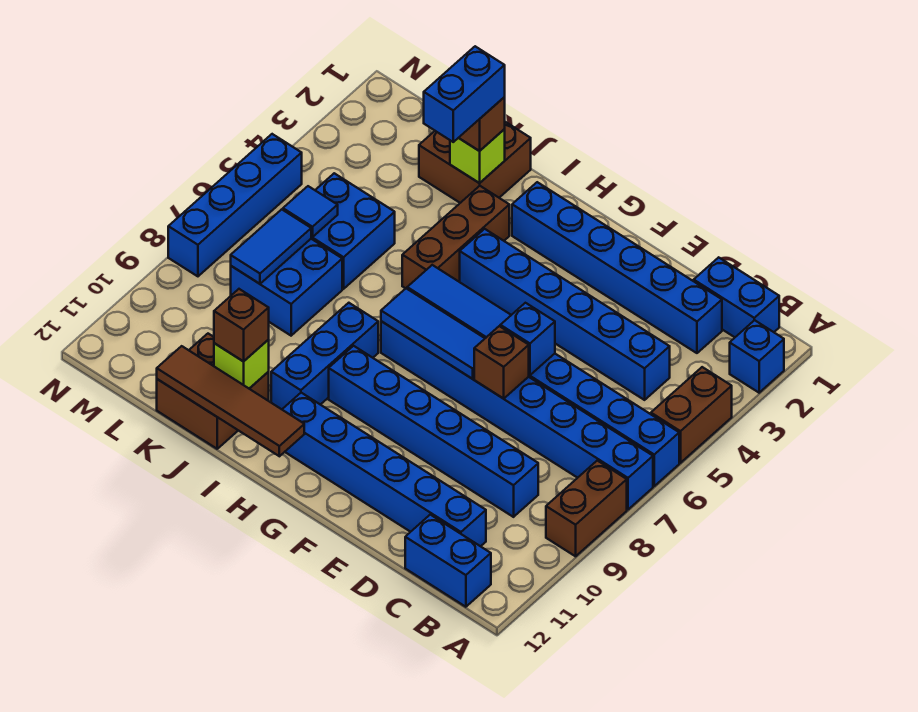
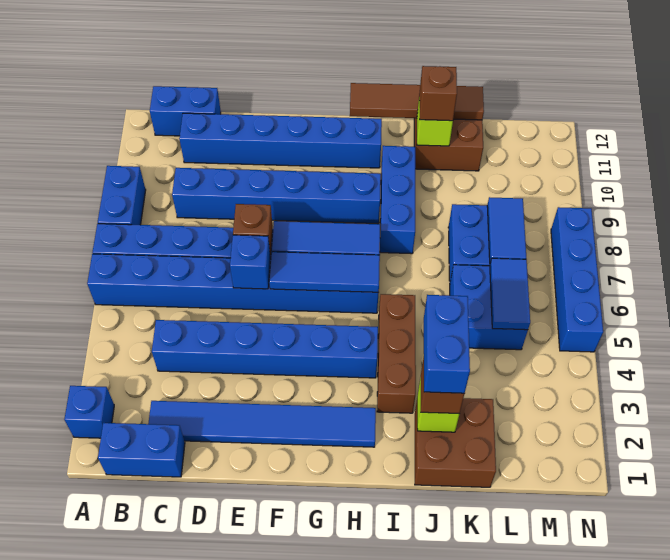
brown brick A4:A5 level 1 -> none
brown brick A8:A9 level 1 -> blue brick A8:A9 level 1
blue brick C2:H2 level 1 -> blue tile C2:H2 level 1
blue tile L6 level 2 -> blue tile L5:L6 level 2

